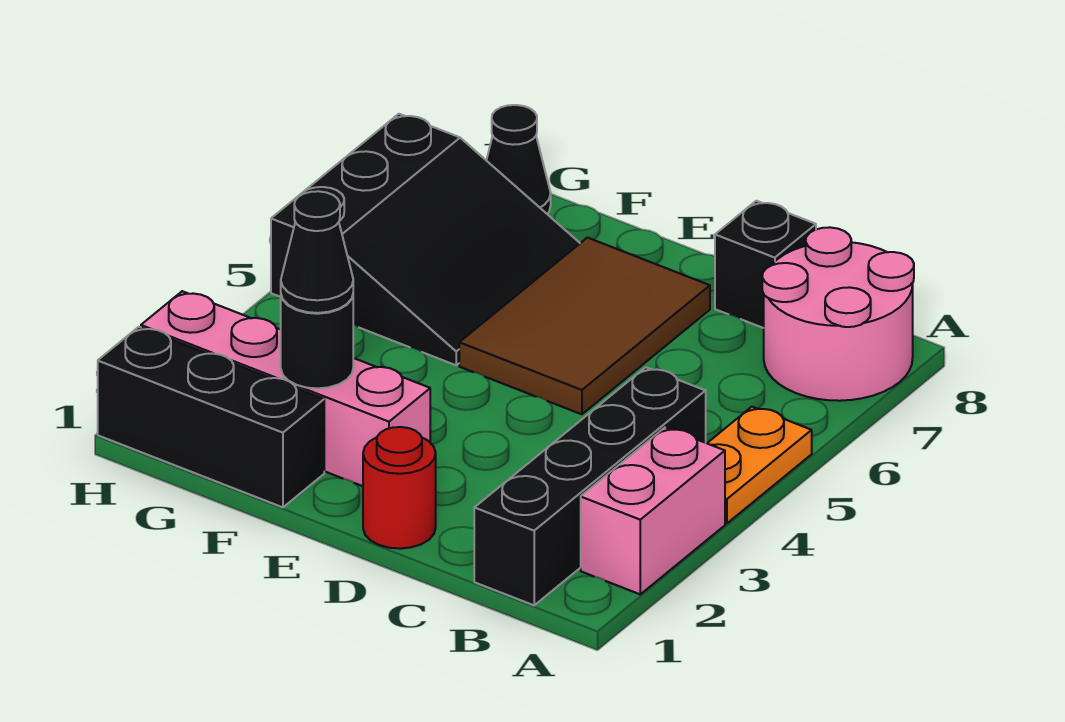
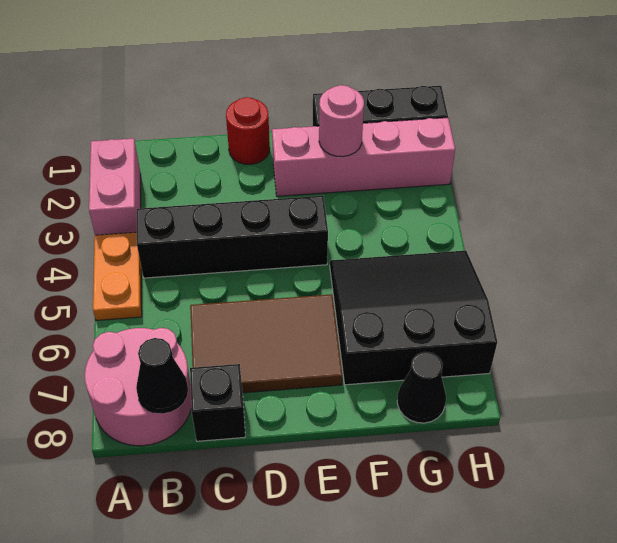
black brick B1:B4 level 1 -> black brick B4:E4 level 1
brown tile D5:E7 level 1 -> brown tile C6:E7 level 1
black round brick F2 level 2 -> pink round brick F2 level 2
black cone F2 level 3 -> black cone B8 level 2
black slope F5:H7 level 1 top H -> black slope F5:H7 level 1 top 7

